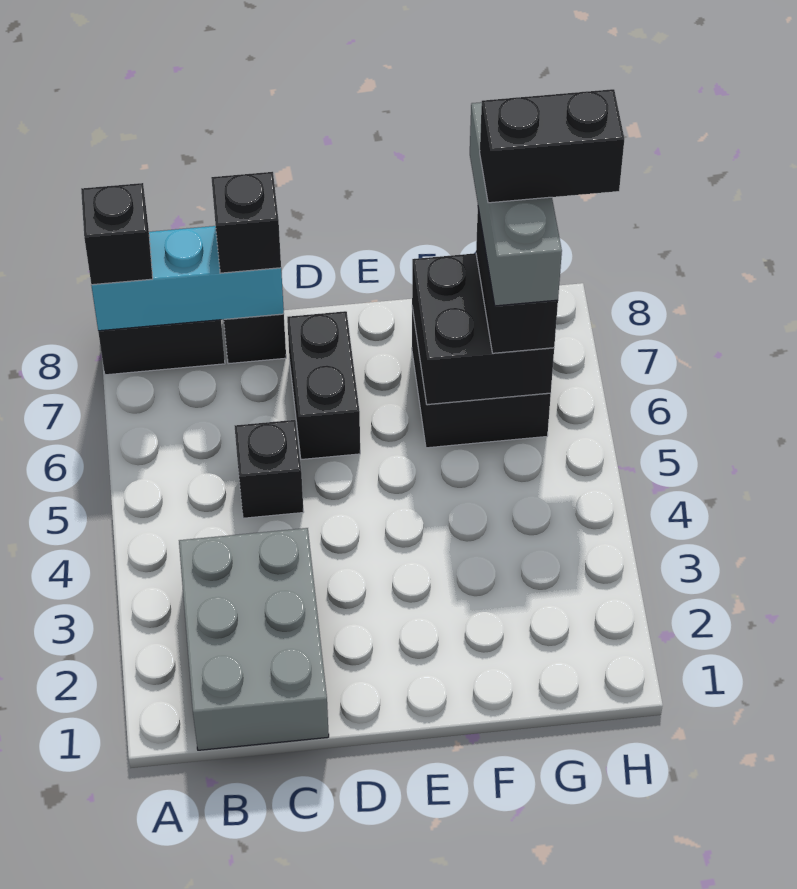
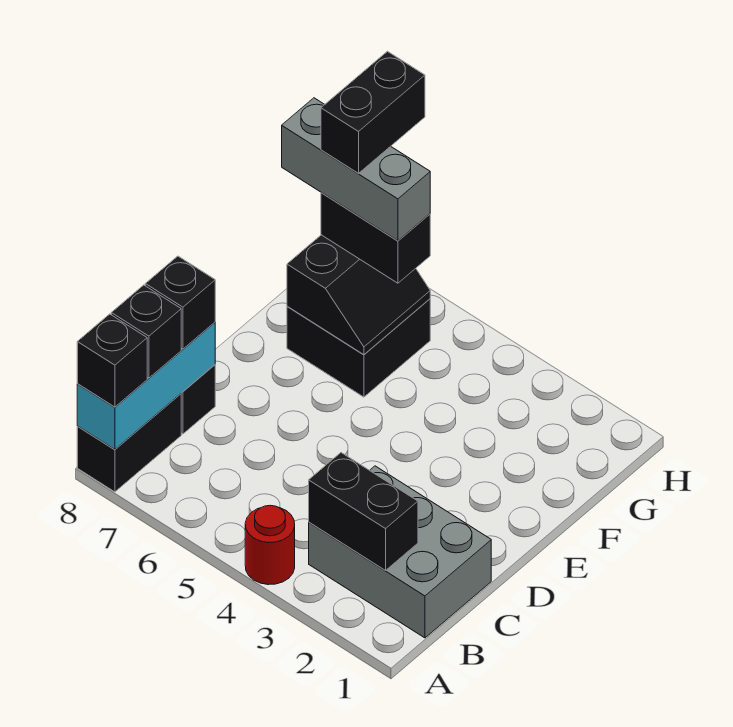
none -> red round brick A4 level 1
black brick C5 level 1 -> black brick B8 level 3
black brick D6:D7 level 1 -> black brick B2:B3 level 2
black brick F6:G7 level 2 -> black slope F6:G7 level 2 top 7

